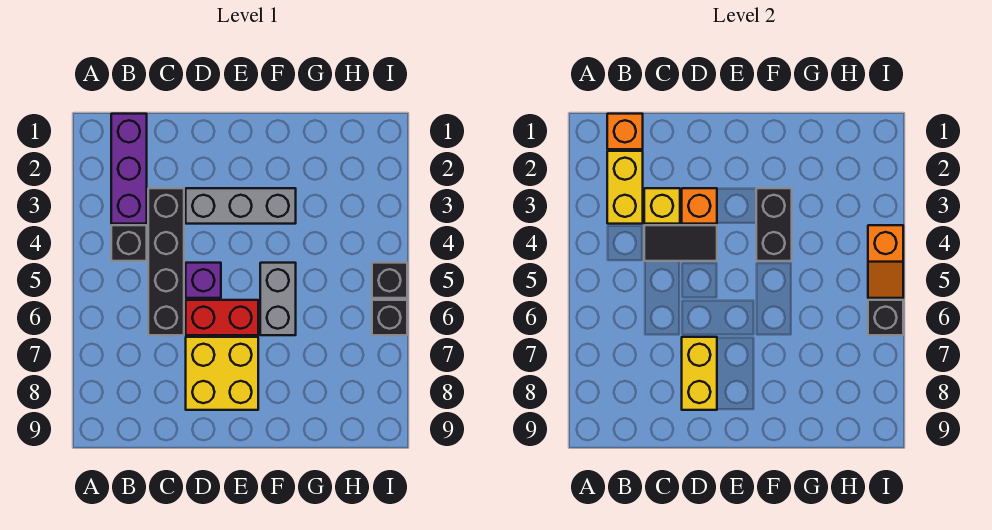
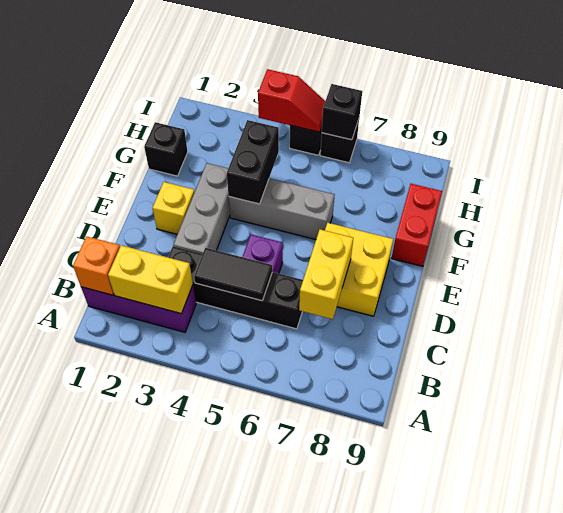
black brick B4 level 1 -> black brick G1 level 1
yellow brick C3 level 2 -> yellow brick E2 level 1
black tile C4:D4 level 2 -> black tile C4:C5 level 2
orange brick D3 level 2 -> none
red brick D6:E6 level 1 -> red brick F9:G9 level 1
yellow brick D7:D8 level 2 -> yellow brick C7:D7 level 2
black brick F3:F4 level 2 -> black brick F4:G4 level 2
grey brick F5:F6 level 1 -> grey brick F4:F6 level 1
orange slope I4:I5 level 2 top 4 -> red slope I4:I5 level 2 top 4

